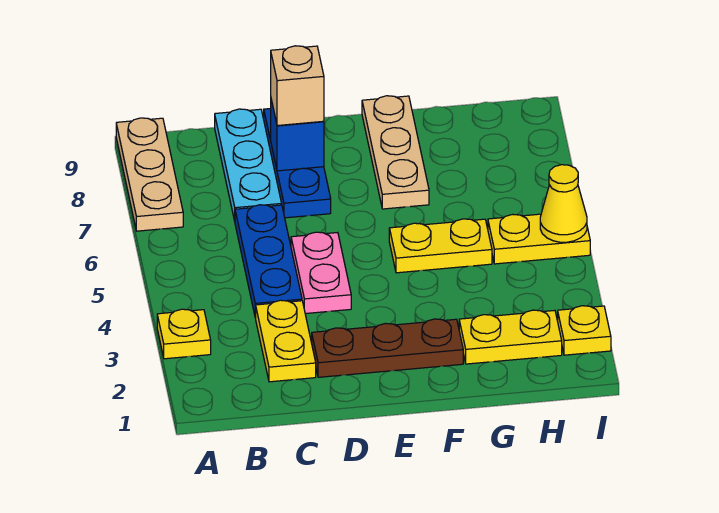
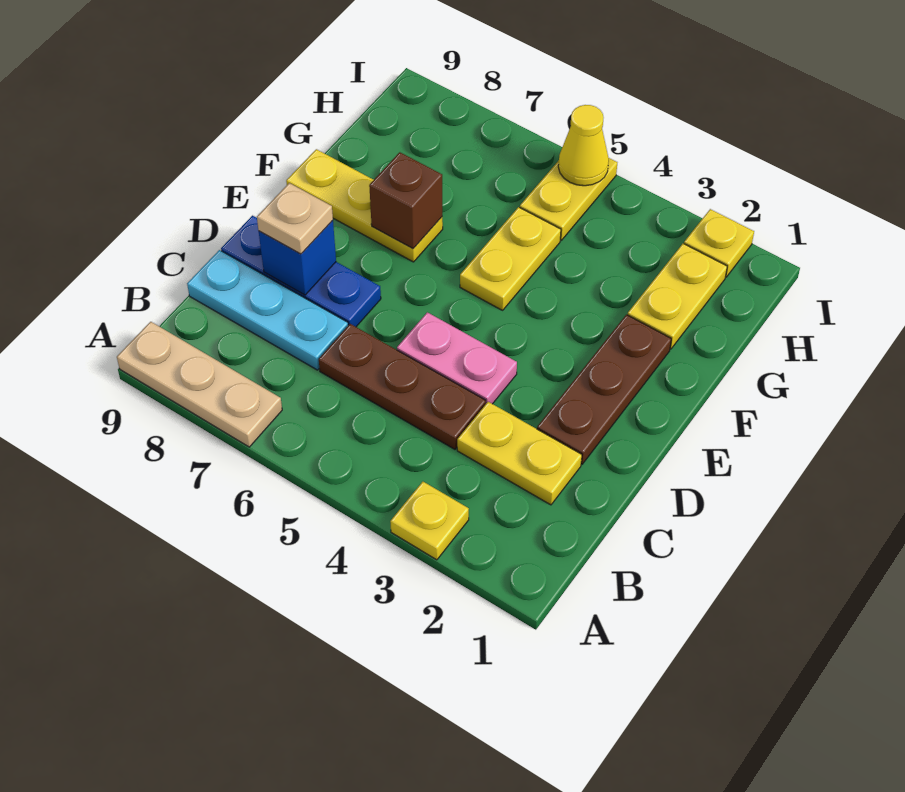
blue plate C4:C6 level 1 -> brown plate C4:C6 level 1
tan brick D8 level 3 -> tan plate D8 level 3
tan plate F7:F9 level 1 -> yellow plate F7:F9 level 1
none -> brown brick F7 level 2

